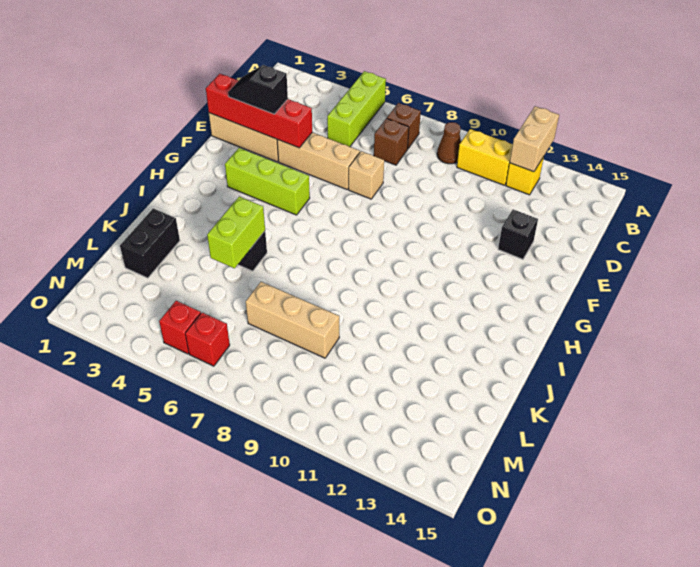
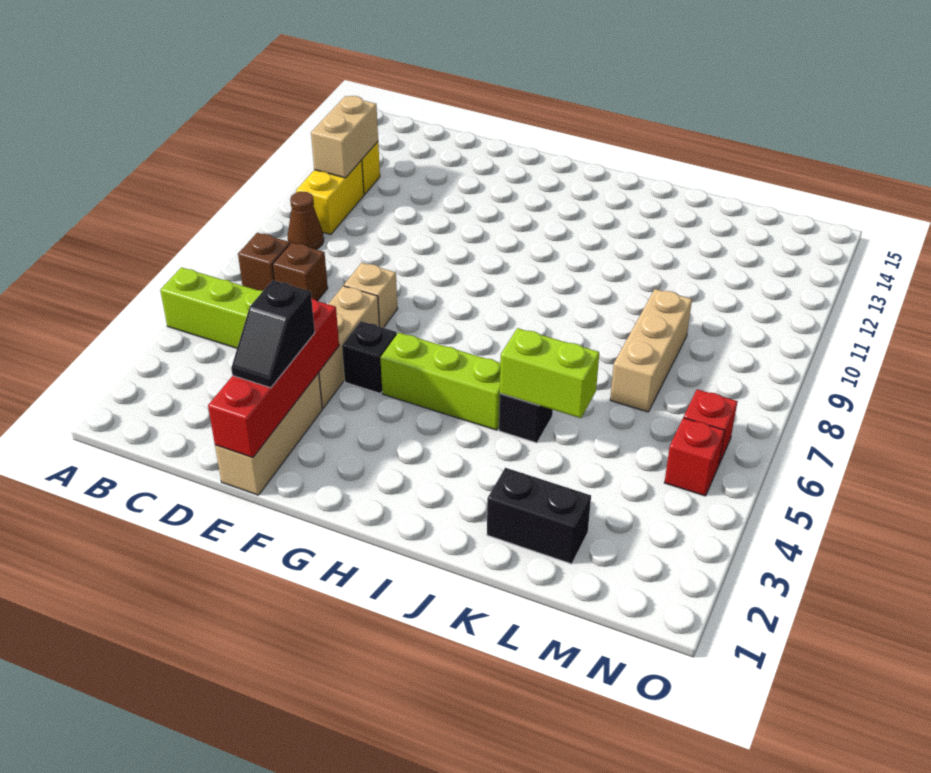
tan brick A12:B12 level 2 -> tan brick B11:B12 level 2
black brick E13 level 1 -> black brick F5 level 1
lime brick G3:G5 level 1 -> lime brick G5:I5 level 1

